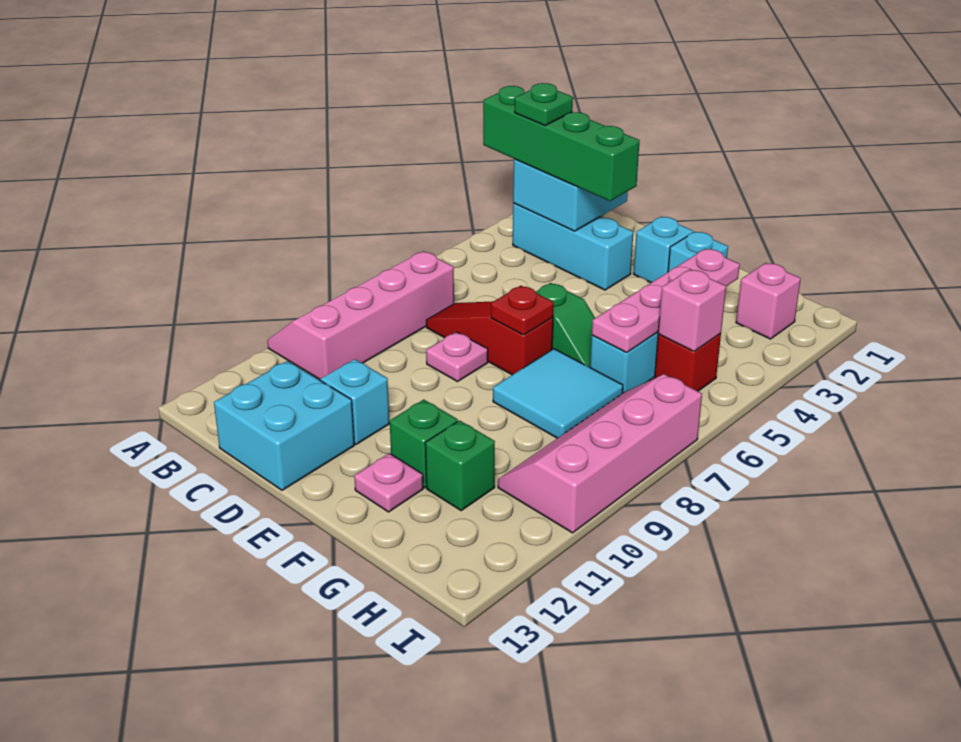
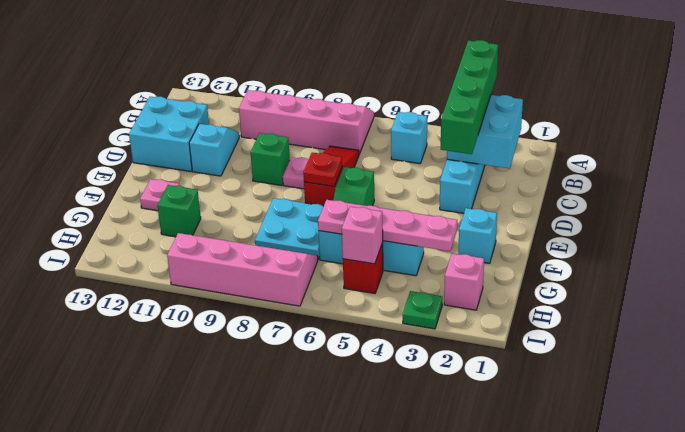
green plate B3 level 4 -> green plate I3 level 1
cyan brick E2 level 1 -> cyan brick B5 level 1
cyan tile F7:G8 level 1 -> cyan plate F7:G8 level 1
green brick F11 level 1 -> green brick D9 level 1

